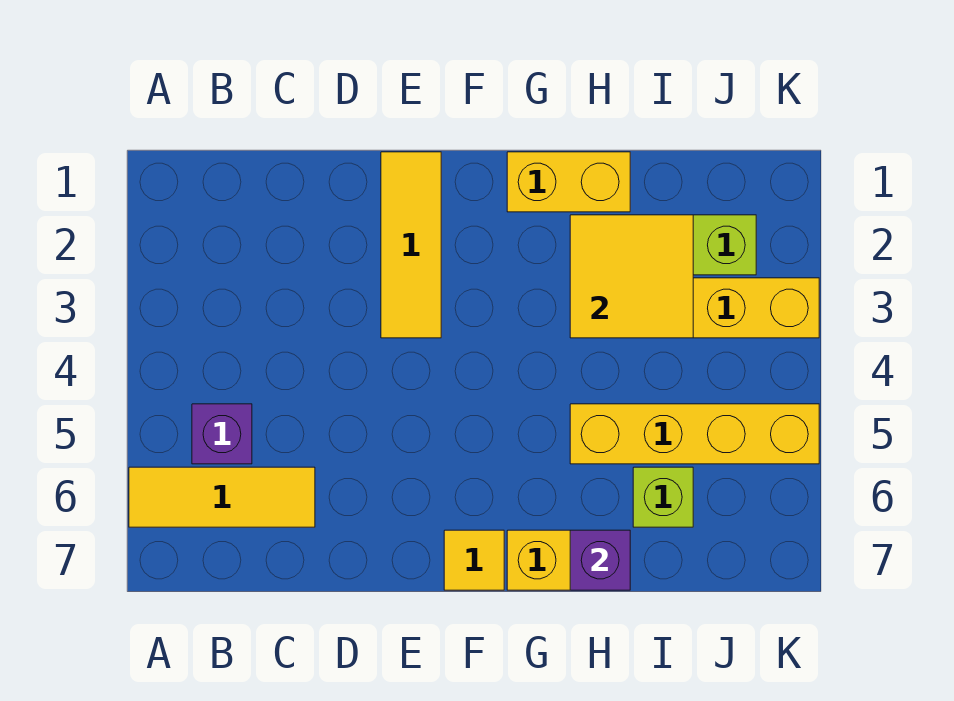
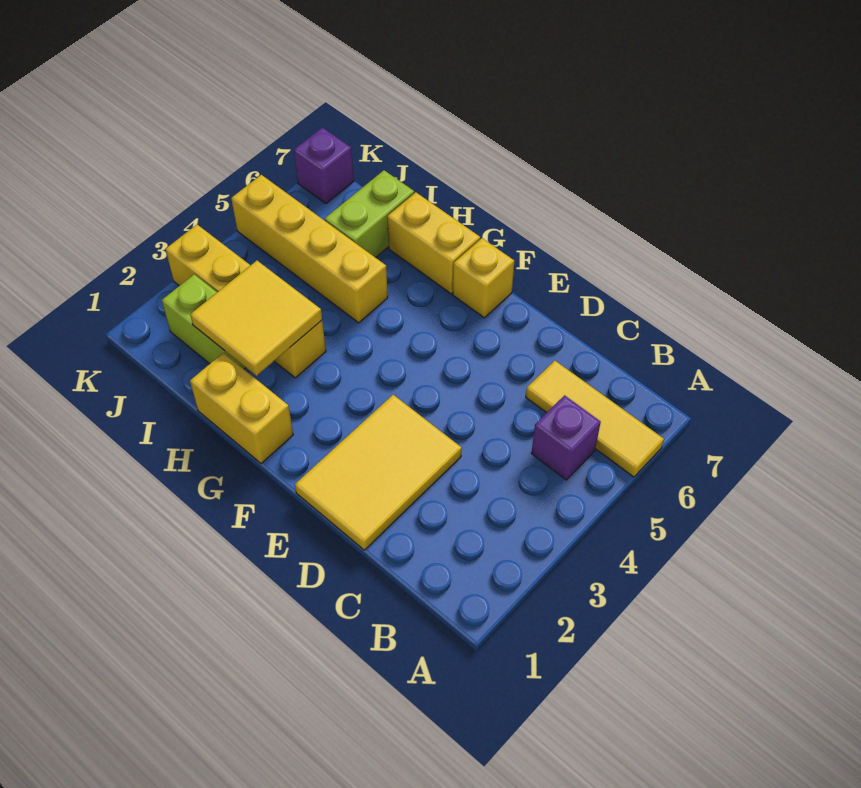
yellow tile E1:E3 level 1 -> yellow tile D1:E3 level 1
yellow tile F7 level 1 -> yellow brick F7 level 1
purple brick H7 level 2 -> purple brick K7 level 1
lime brick I6 level 1 -> lime brick I6:I7 level 1

